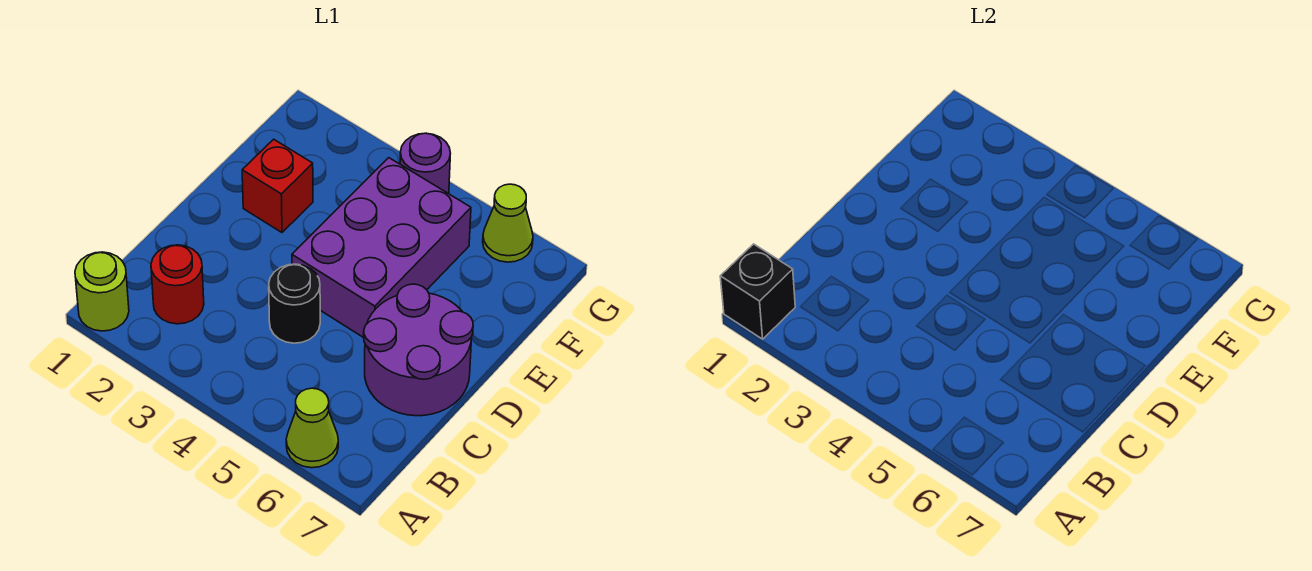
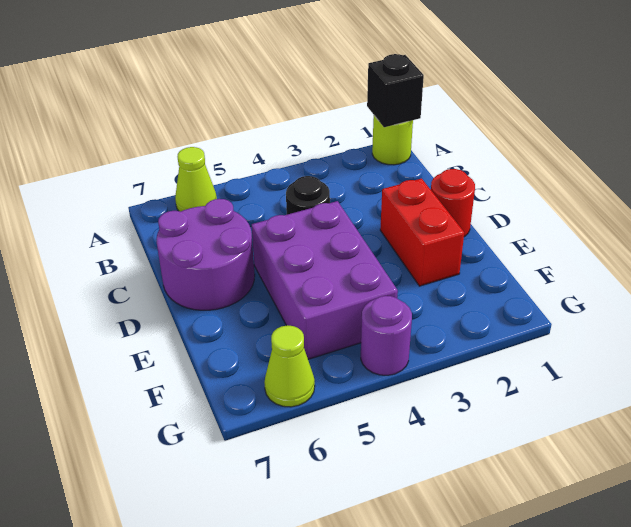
red round brick B2 level 1 -> red round brick D1 level 1
red brick E2 level 1 -> red brick D2:E2 level 1

